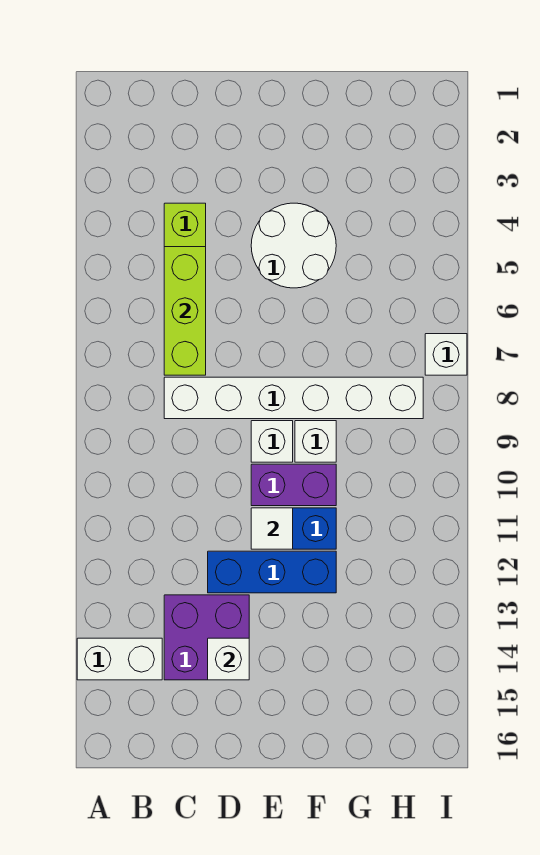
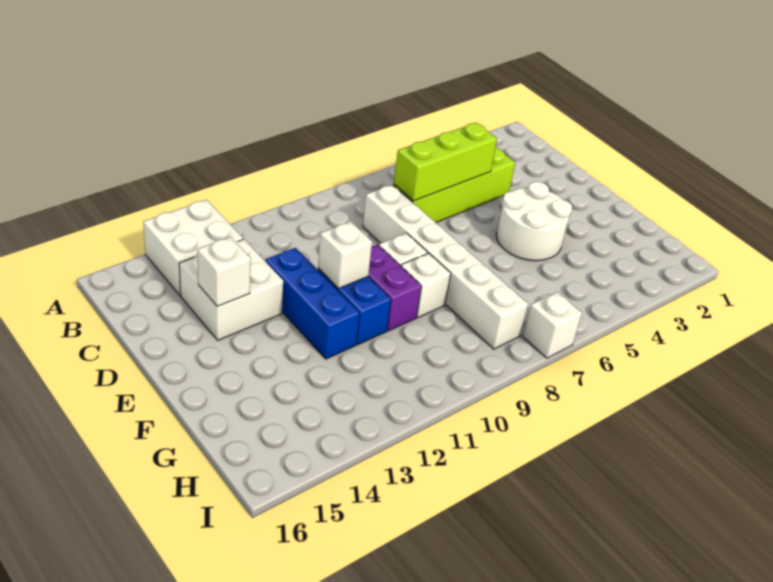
white brick A14:B14 level 1 -> white brick A13:B14 level 1
purple brick C13:D14 level 1 -> white brick C13:D14 level 1
white tile E11 level 2 -> white brick E11 level 2

